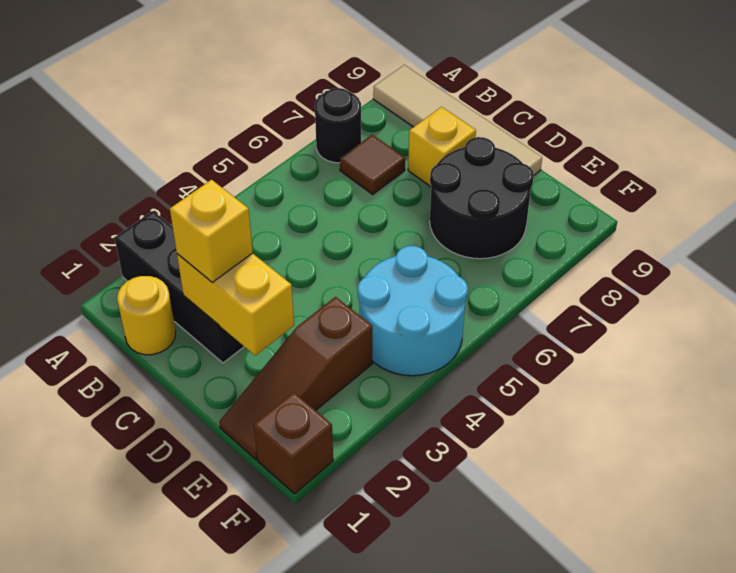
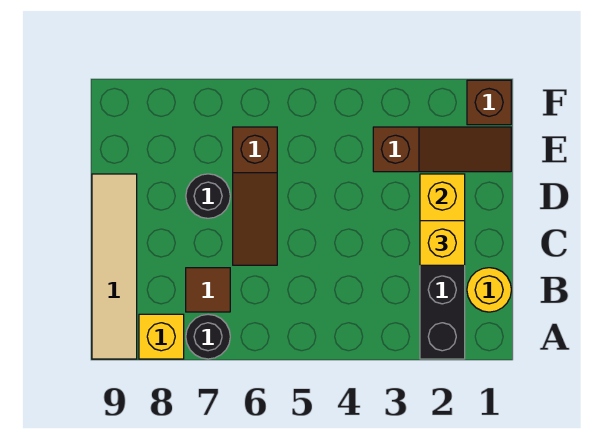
none -> brown slope C6:E6 level 1 top E
yellow brick C8 level 1 -> yellow brick A8 level 1
black round brick D7:E8 level 1 -> black round brick D7 level 1
cyan round brick E4:F5 level 1 -> none

